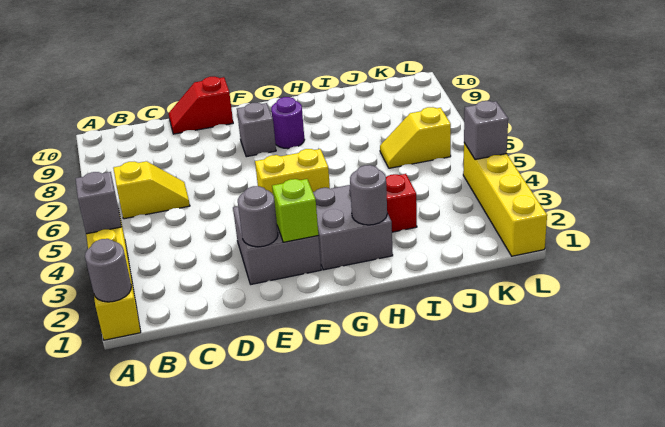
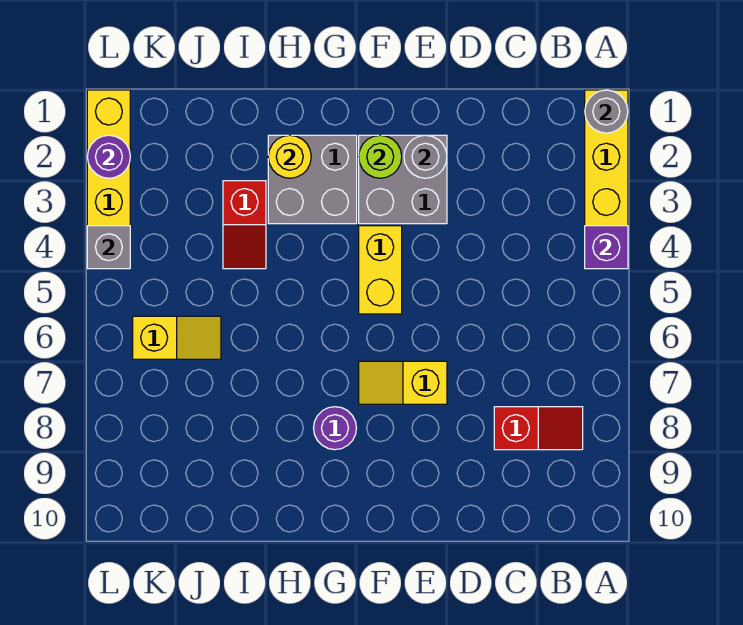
grey brick A4 level 2 -> purple brick A4 level 2
yellow slope B6:C6 level 1 top B -> yellow slope E7:F7 level 1 top E
red slope D10:E10 level 1 top E -> red slope B8:C8 level 1 top C
lime brick F2 level 2 -> lime round brick F2 level 2
yellow brick F5:G5 level 1 -> yellow brick F4:F5 level 1
grey brick F8 level 1 -> none
grey round brick H2 level 2 -> yellow round brick H2 level 2
none -> purple round brick L2 level 2

